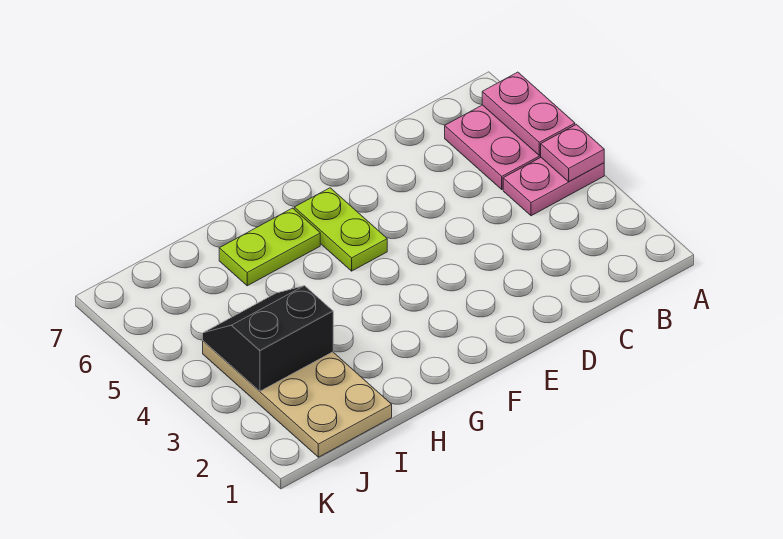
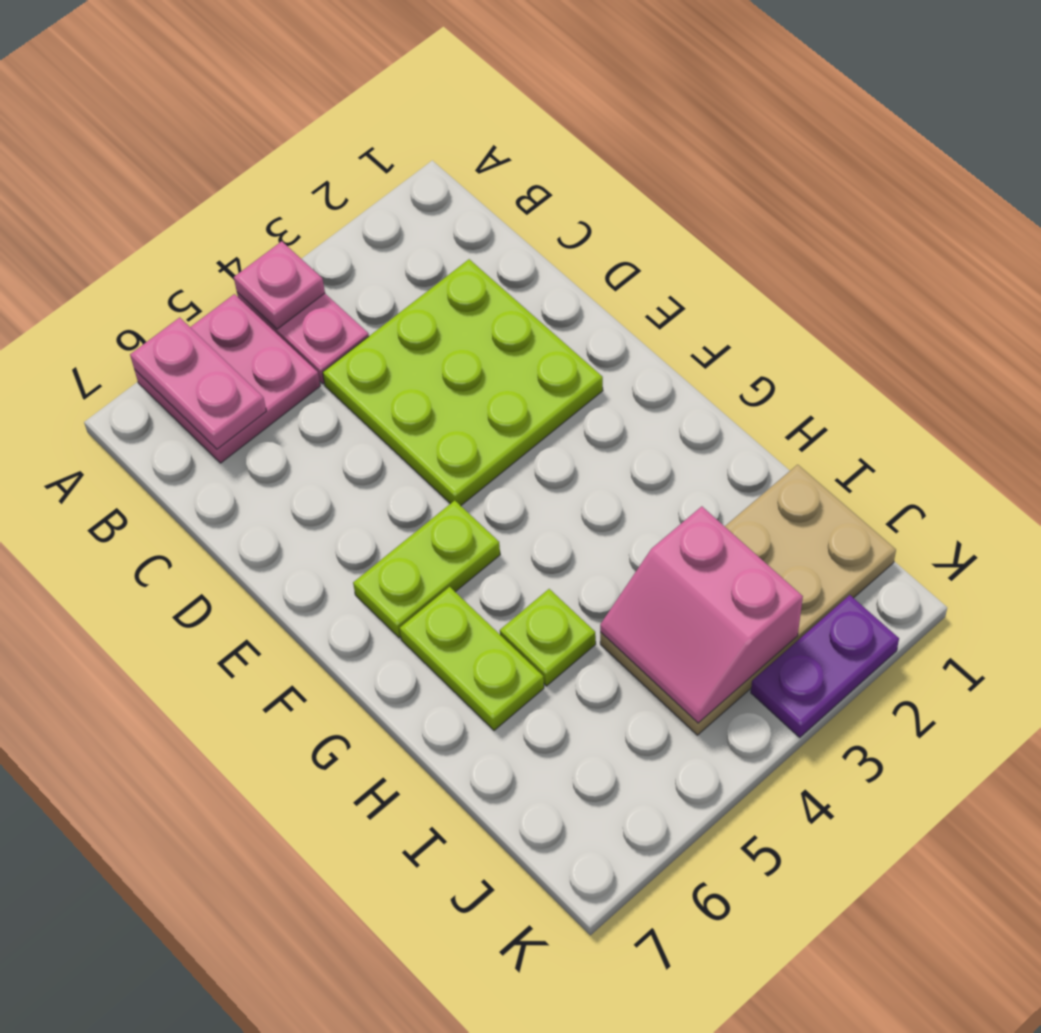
pink plate A5:A6 level 2 -> pink plate A6:B6 level 2
none -> lime plate C2:E4 level 1
none -> lime plate H5 level 1
black slope I3:J4 level 2 top 3 -> pink slope I3:J4 level 2 top 3
none -> purple plate K2:K3 level 1

